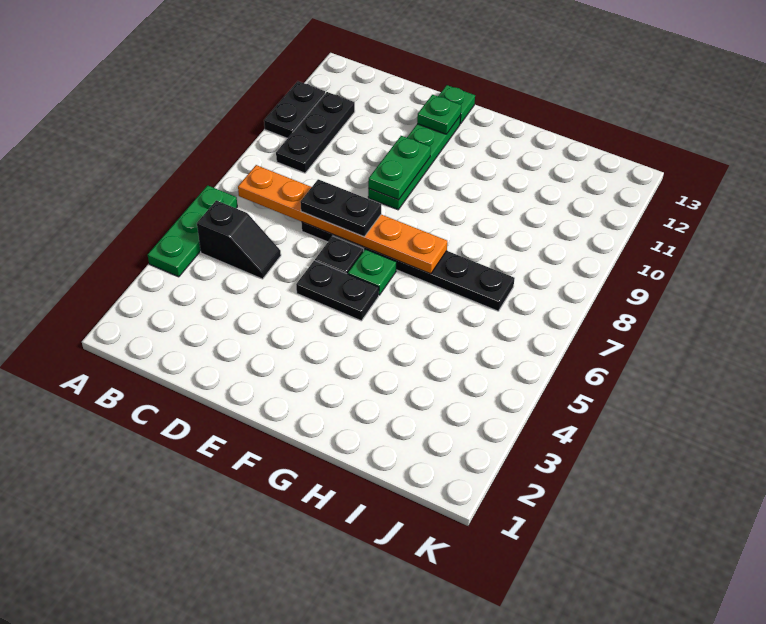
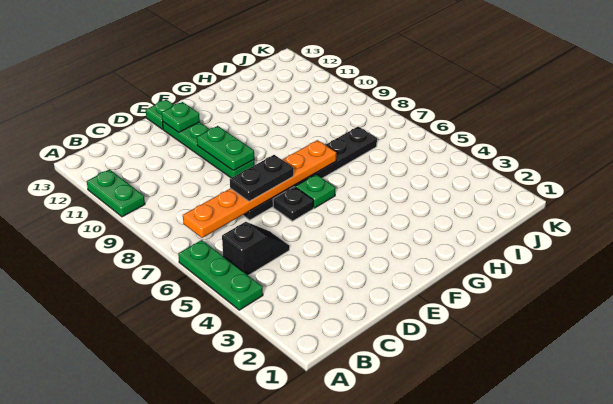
black plate A10:A11 level 1 -> green plate A10:A11 level 1
black plate B9:B11 level 1 -> none
black plate E5:F5 level 1 -> none

